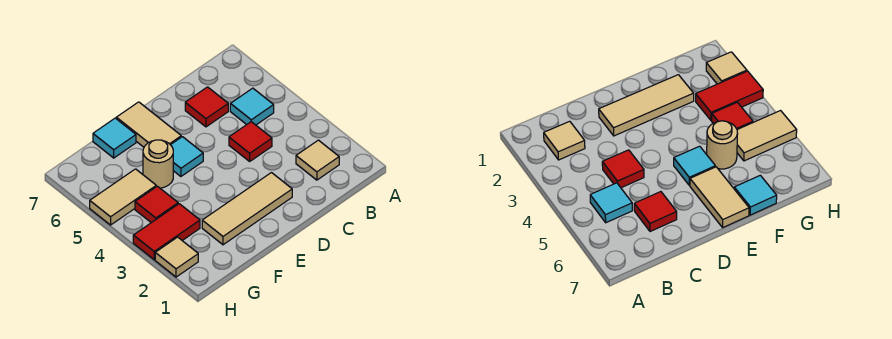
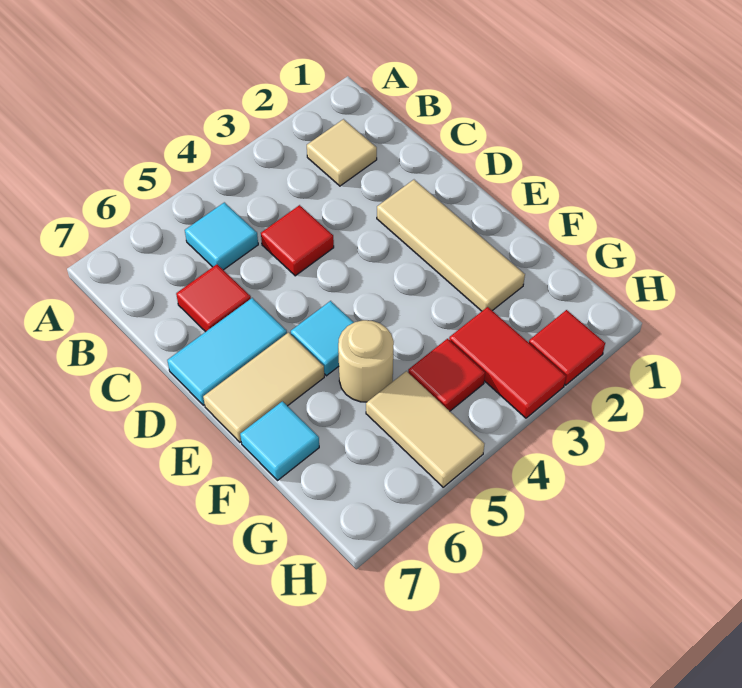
none -> cyan tile D6:D7 level 1
tan tile H2 level 1 -> red tile H2 level 1

